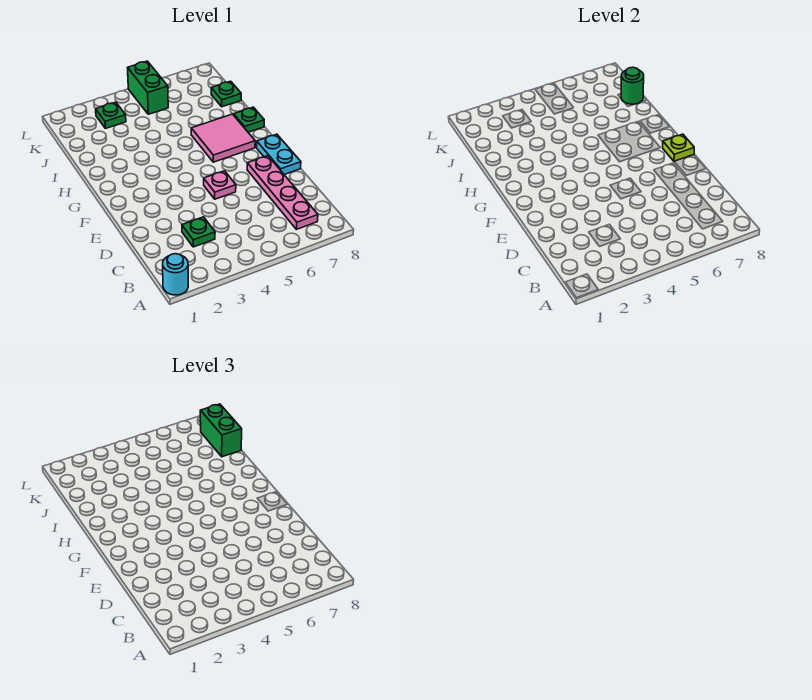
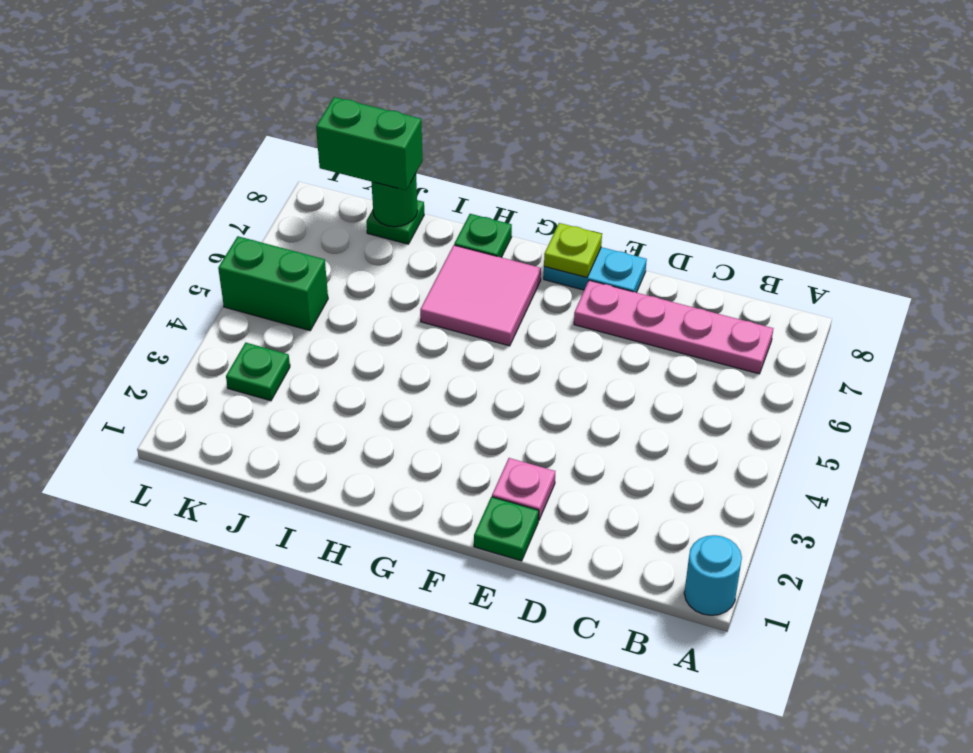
green plate C3 level 1 -> green plate E1 level 1
pink plate E5 level 1 -> pink plate E2 level 1

